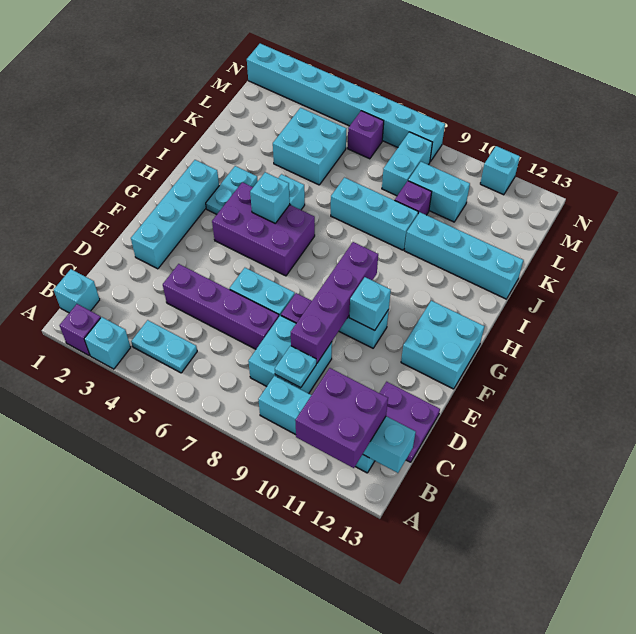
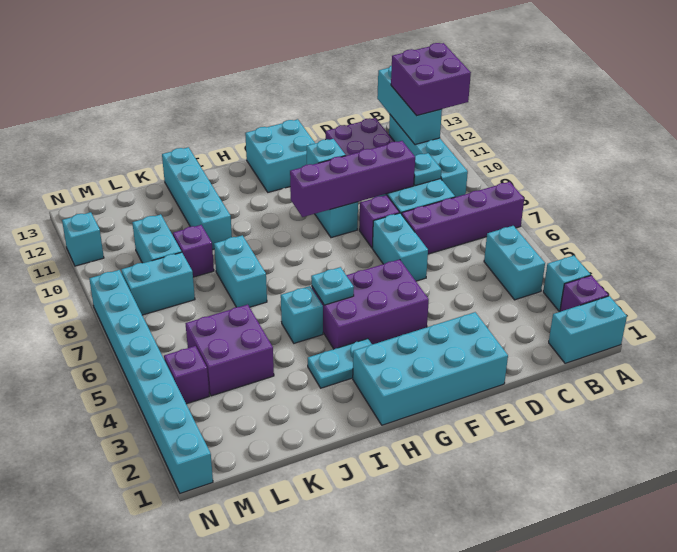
cyan brick B1 level 1 -> cyan brick A1:B1 level 1
cyan plate B4:B5 level 1 -> cyan brick B4:B5 level 1
purple brick D4:D7 level 1 -> purple brick A7:D7 level 1
cyan brick E2:H2 level 1 -> cyan brick E1:H2 level 1
purple brick G4:H6 level 1 -> purple brick F4:H5 level 1
cyan brick H5 level 2 -> cyan plate H5 level 2
cyan brick J7:J9 level 1 -> cyan brick J7:J8 level 1
cyan brick K4:L5 level 1 -> purple brick K4:L5 level 1
purple brick M6 level 1 -> purple brick M4 level 1

